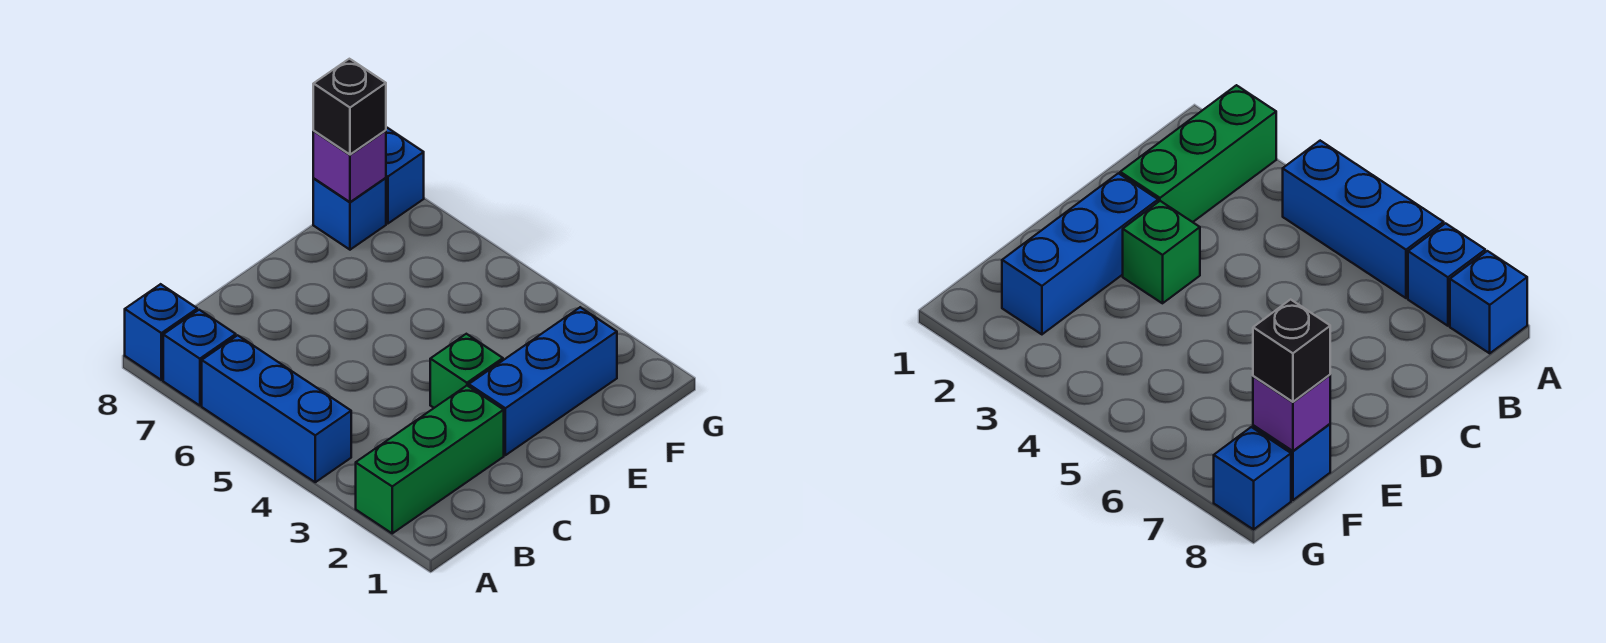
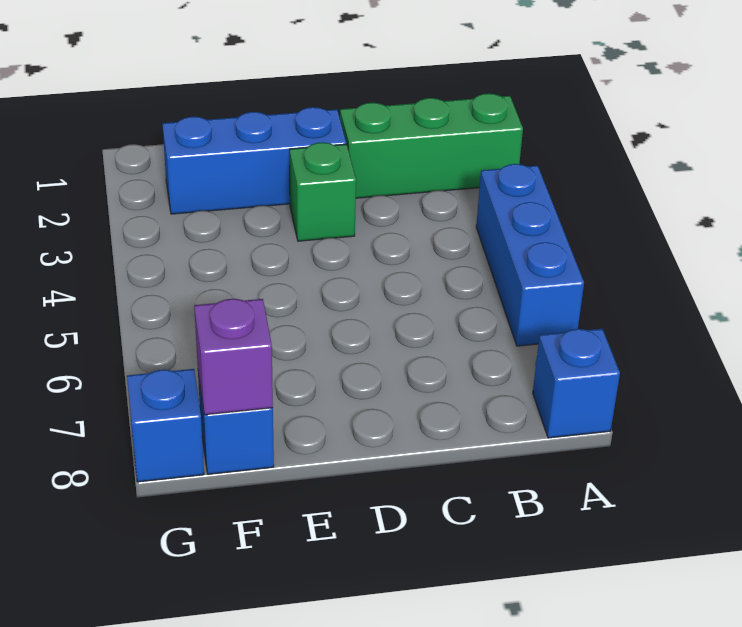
blue brick A7 level 1 -> none
black brick F8 level 3 -> none

